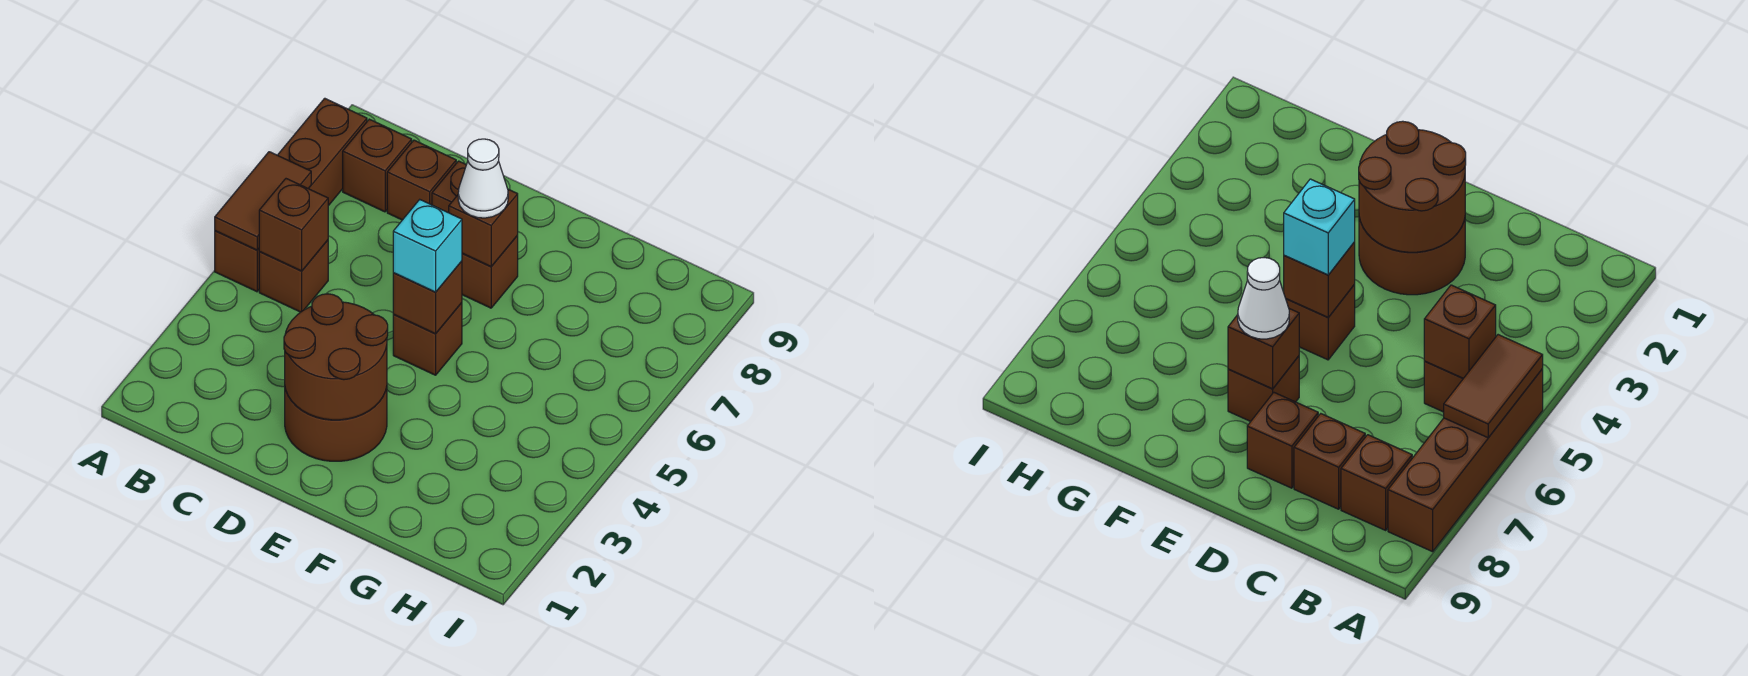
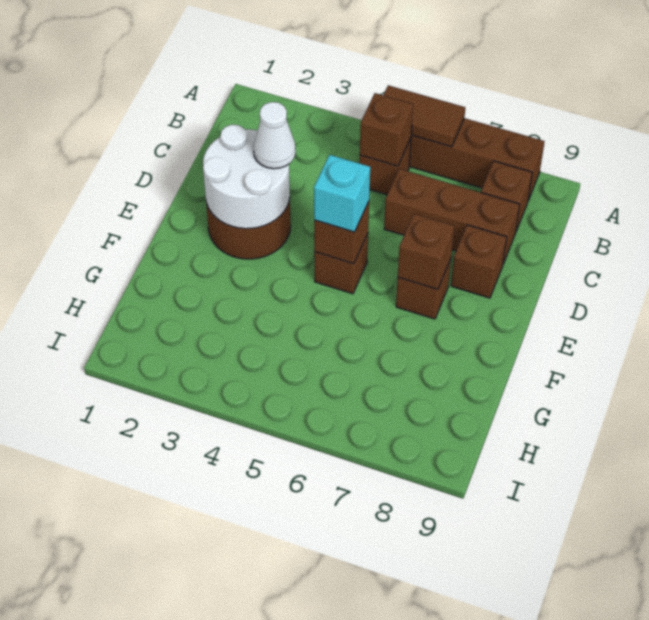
brown brick C8 level 1 -> brown brick C6:C8 level 1
brown round brick D2:E3 level 2 -> white round brick D2:E3 level 2
white cone E7 level 3 -> white cone D3 level 3

